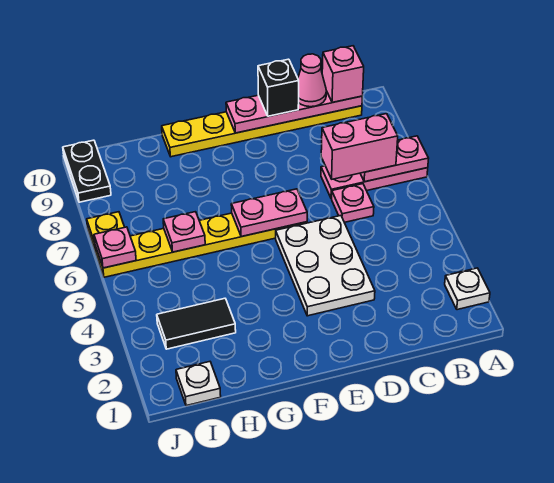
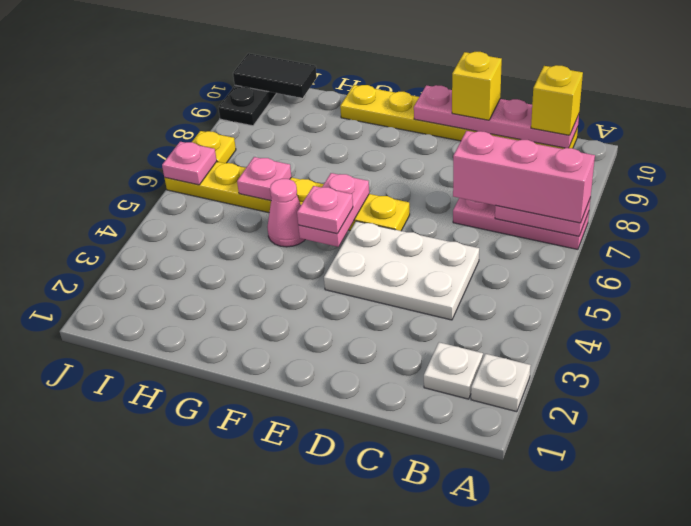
pink brick B7:C7 level 3 -> pink brick A7:C7 level 3
pink brick B10 level 3 -> yellow brick B10 level 3
pink plate C6 level 1 -> pink plate F5 level 3
pink cone C10 level 3 -> pink cone G5 level 1
white plate D3:E5 level 1 -> white plate C4:E5 level 1
black brick D10 level 3 -> yellow brick D10 level 3
pink plate E6:F6 level 2 -> pink plate F5:F6 level 2
black tile H3:I3 level 1 -> black tile I10:J10 level 2
white plate I1 level 1 -> white plate B2 level 1

